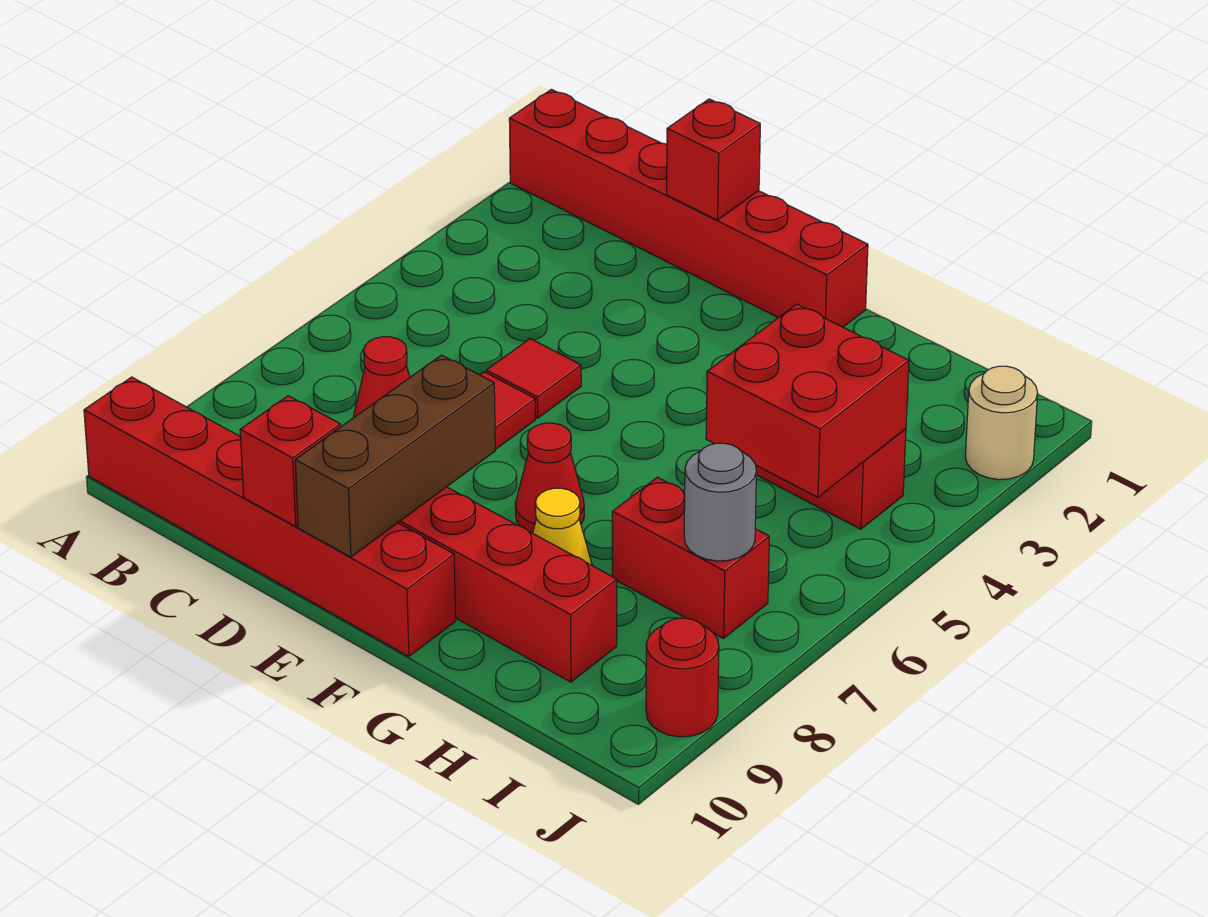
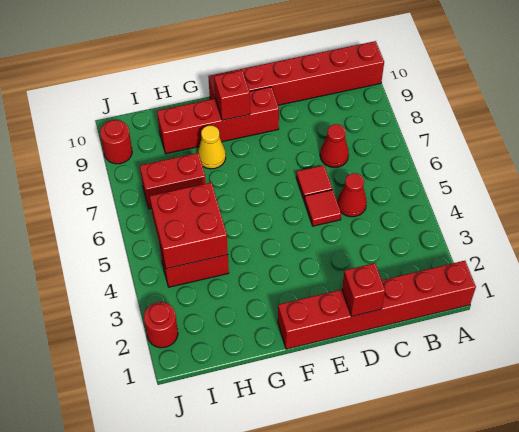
red brick D10 level 2 -> red brick F9 level 2
brown brick E8:E10 level 2 -> none
red cone F7 level 1 -> red cone C5 level 1
grey round brick I7 level 2 -> none
tan round brick J2 level 1 -> red round brick J2 level 1

